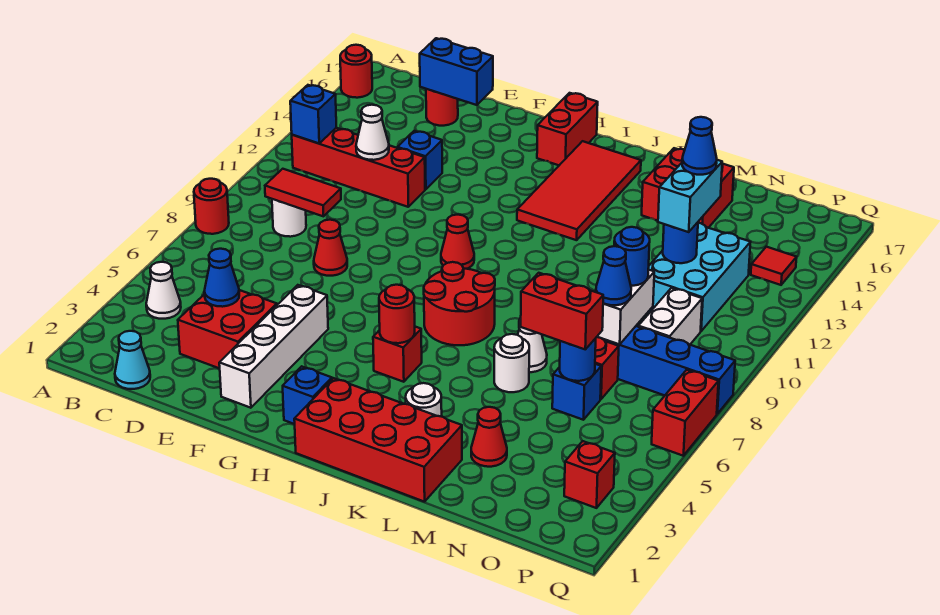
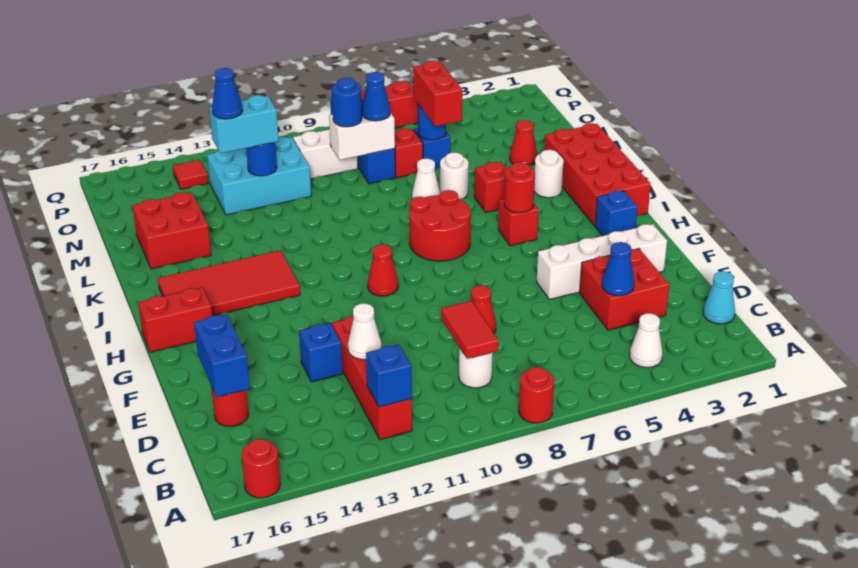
red brick P3 level 1 -> red brick K5 level 1

